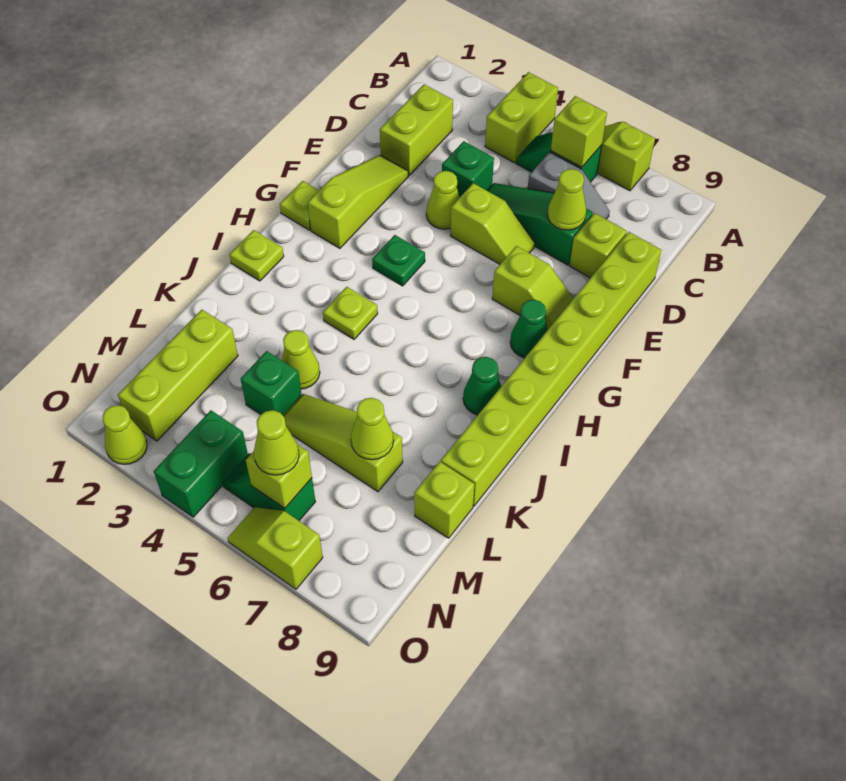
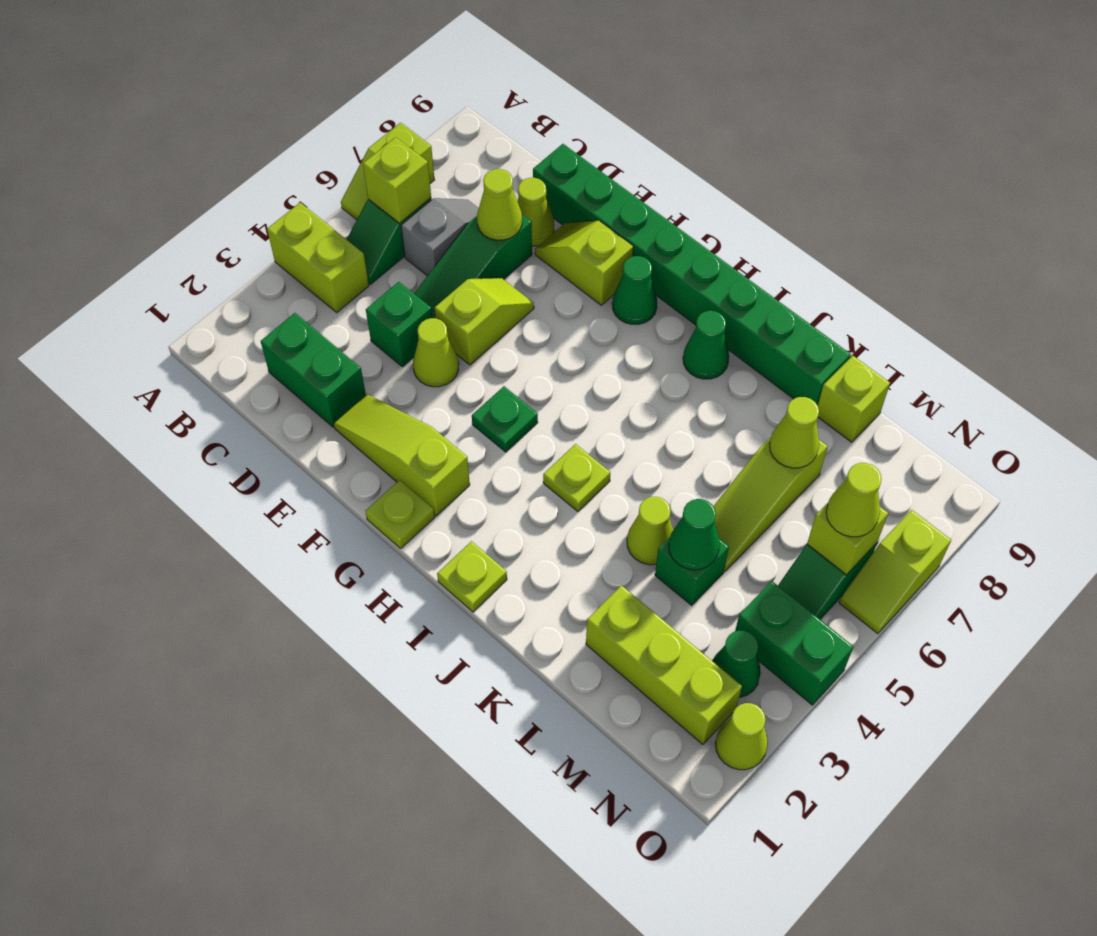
lime brick C2:D2 level 1 -> green brick C2:D2 level 1
lime brick D8 level 1 -> lime cone D8 level 1
lime brick D9:K9 level 1 -> green brick D9:K9 level 1
lime slope F7:F8 level 1 top 7 -> lime slope E8:F8 level 1 top F
none -> green cone L4 level 2
none -> green cone N3 level 1

